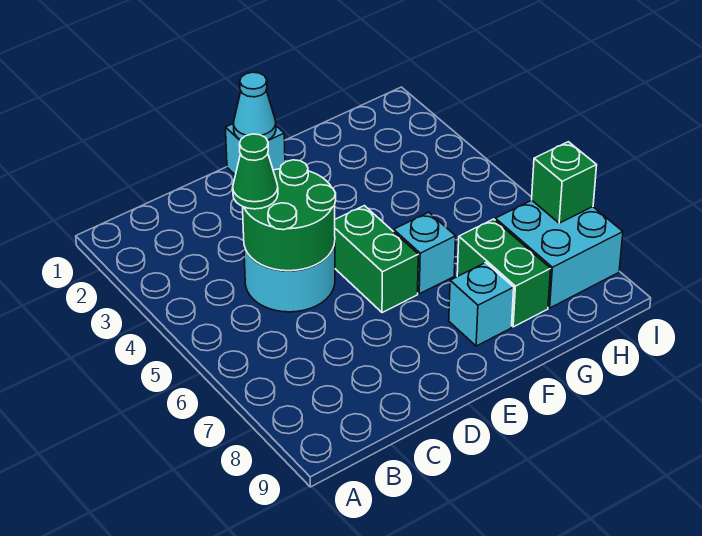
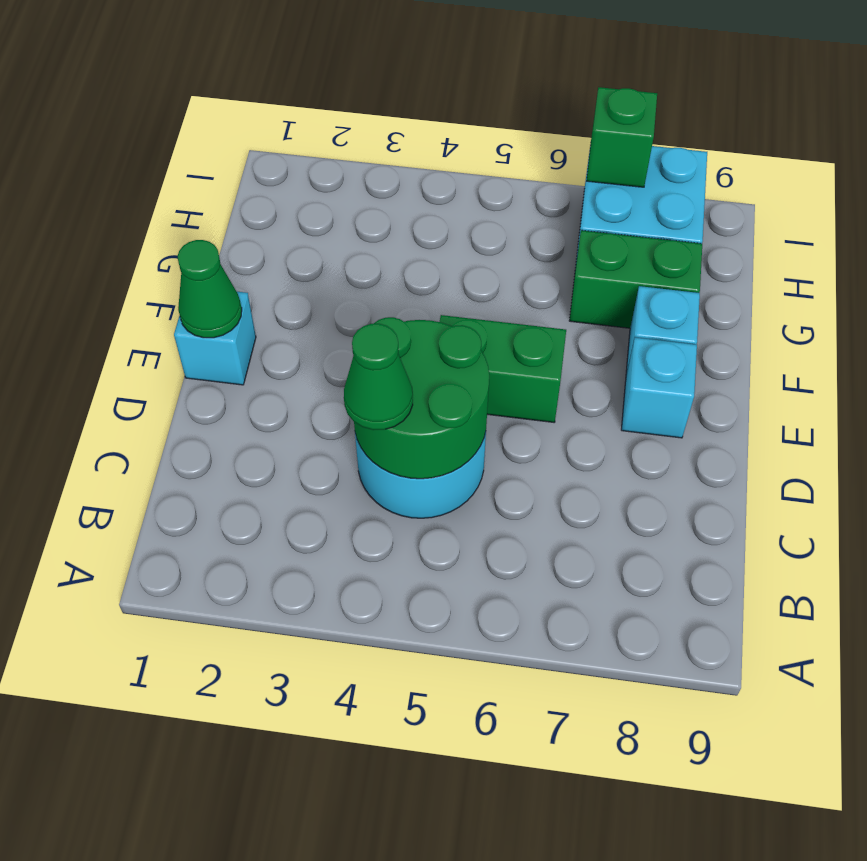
cyan cone E1 level 2 -> green cone E1 level 2
cyan brick F6 level 1 -> cyan brick E8 level 1

